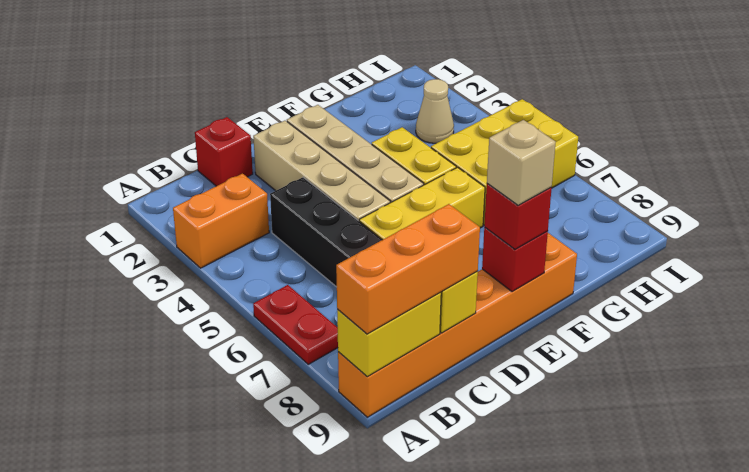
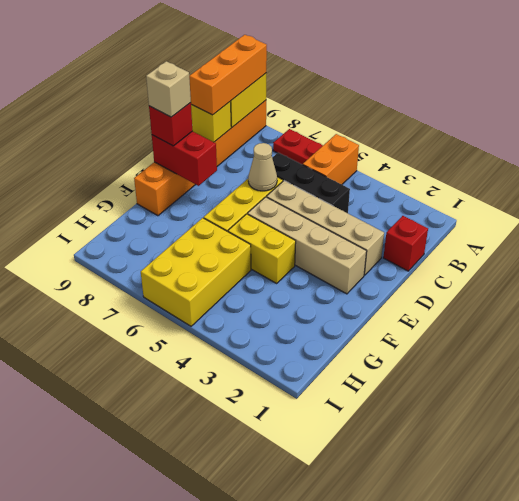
orange brick A3:B3 level 1 -> orange brick A5:B5 level 1
red brick E9 level 2 -> red brick E8:E9 level 2
tan cone H3 level 1 -> tan cone D6 level 2

